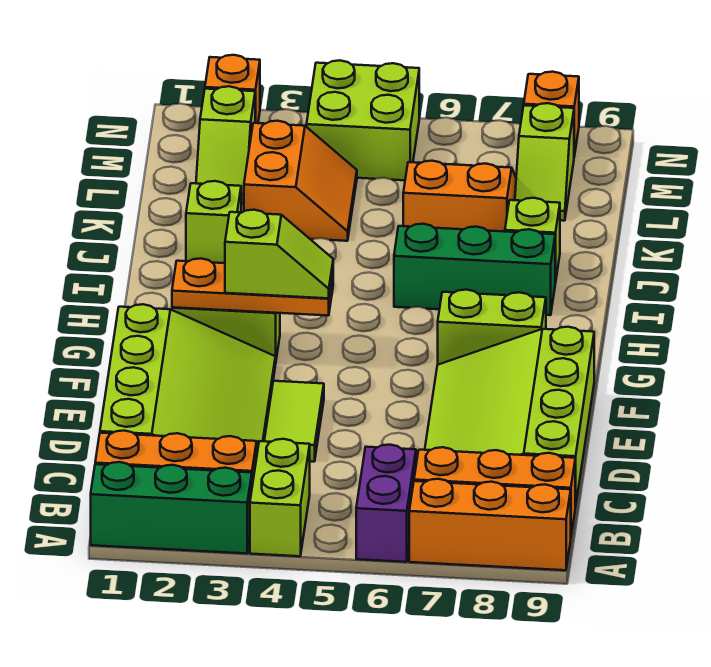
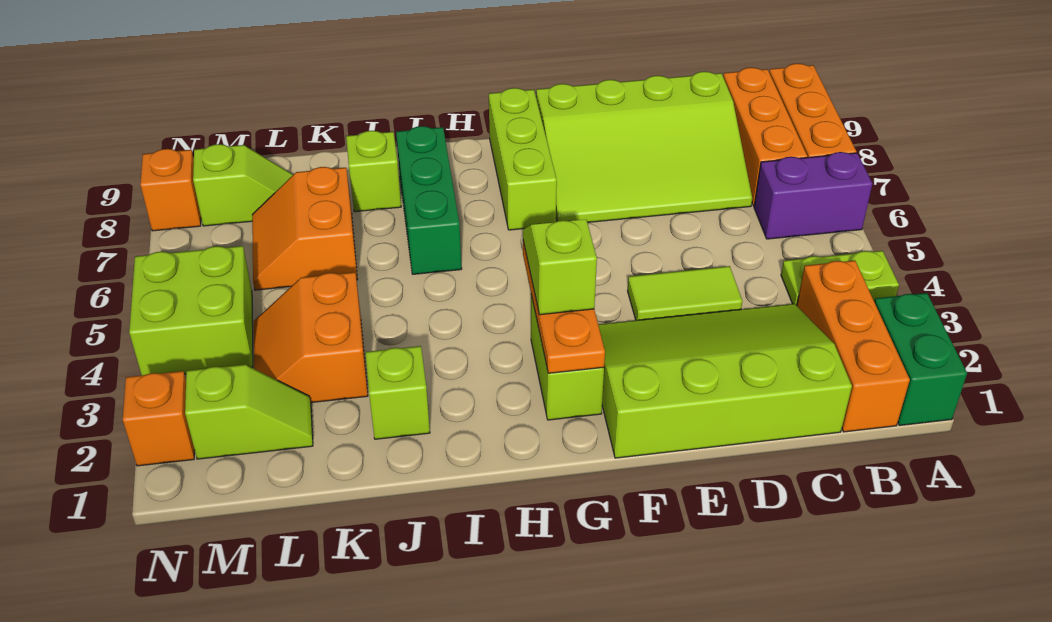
green brick A1:A3 level 1 -> green brick A1:A2 level 1
lime brick A4:B4 level 1 -> lime plate A4:B4 level 1
lime brick G7:G8 level 1 -> lime brick G7:G9 level 1
orange slope K3:L4 level 1 top 3 -> orange slope K3:L4 level 1 top K

